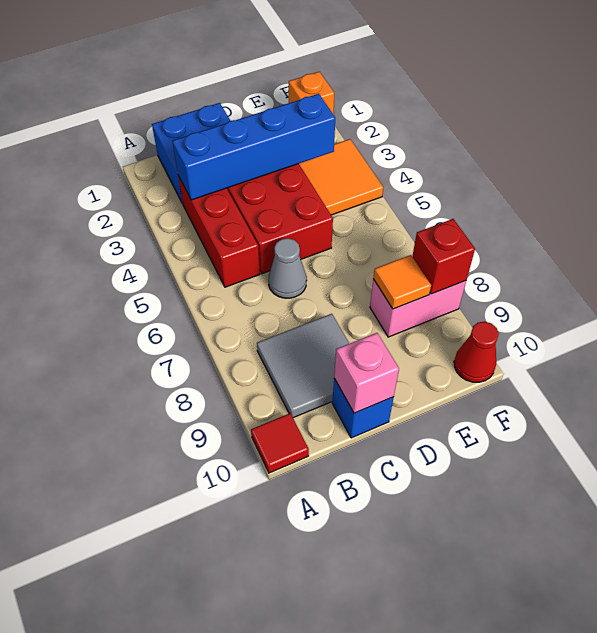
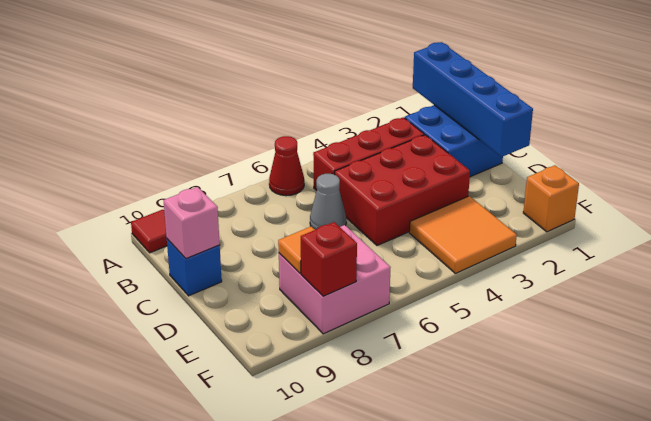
blue brick B3:E3 level 2 -> blue brick A1:D1 level 2
grey tile B8:C9 level 1 -> none
pink brick E8:F8 level 1 -> pink brick E7:F8 level 1
red cone F10 level 1 -> red cone A6 level 1

